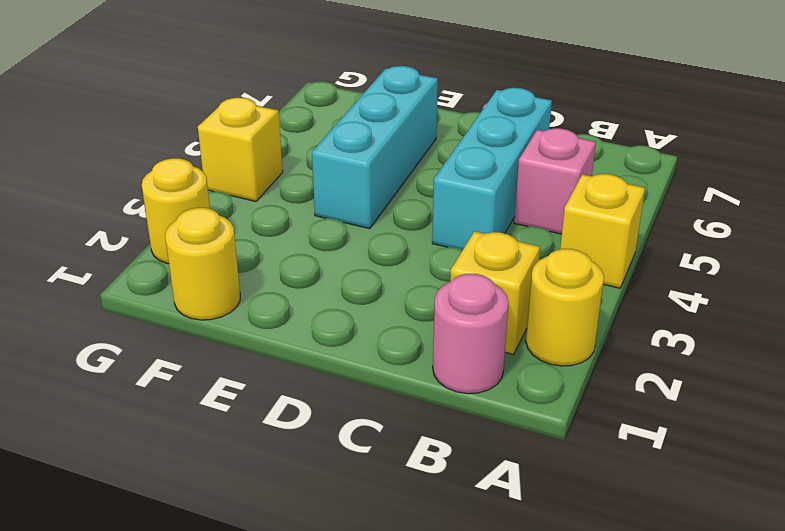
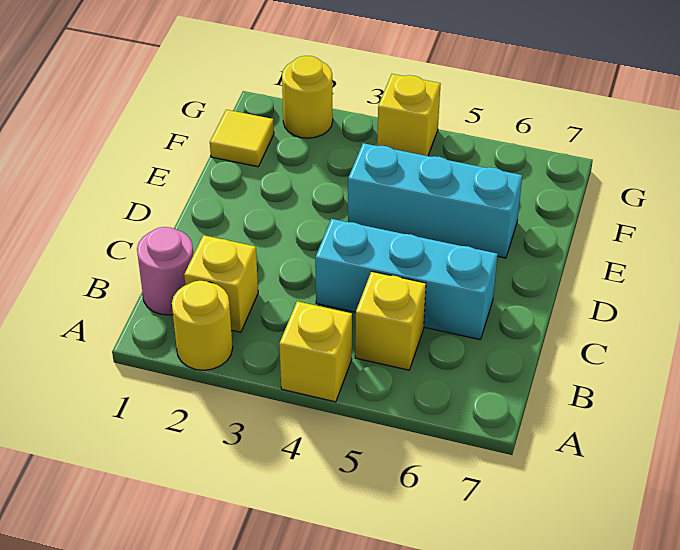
pink brick B5 level 1 -> yellow brick B5 level 1
yellow round brick F1 level 1 -> yellow tile F1 level 1

